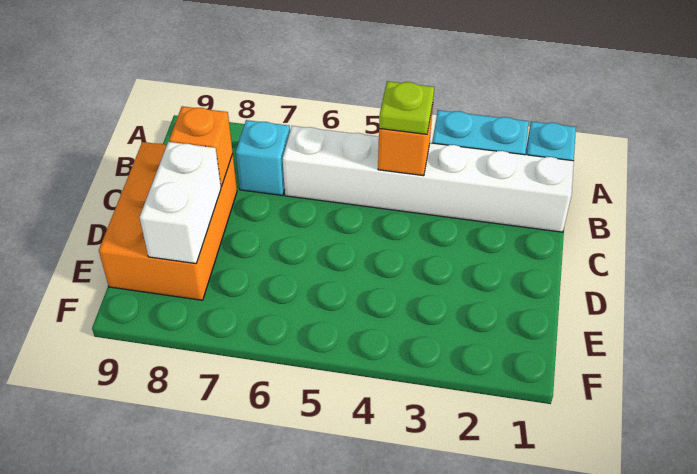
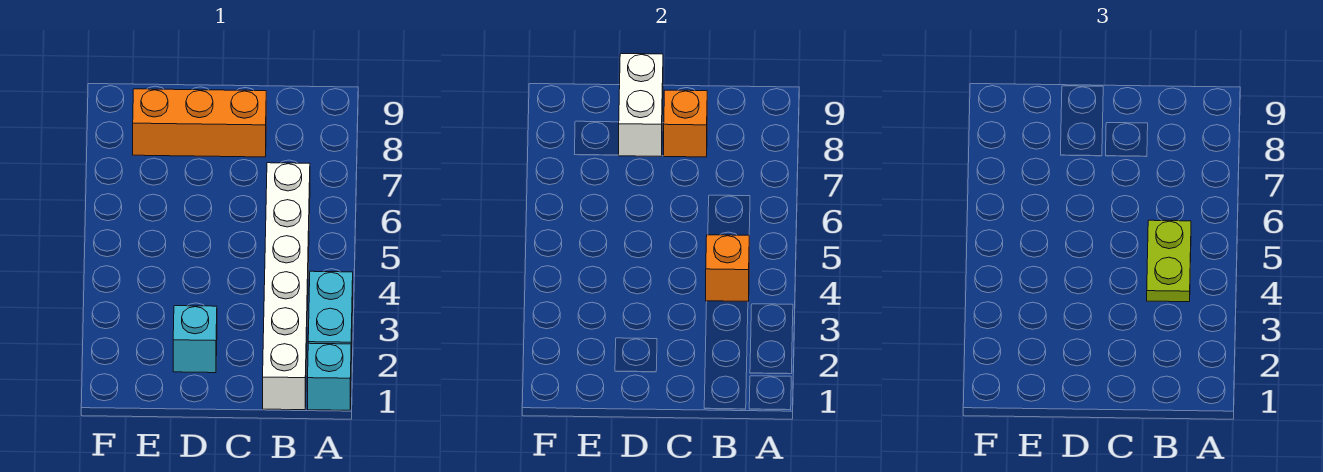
lime plate B4 level 3 -> lime plate B4:B5 level 3
cyan brick B7 level 1 -> cyan brick D2 level 1
orange brick C8:E9 level 1 -> orange brick C8:E8 level 1
white brick D8:E8 level 2 -> white brick D8:D9 level 2

